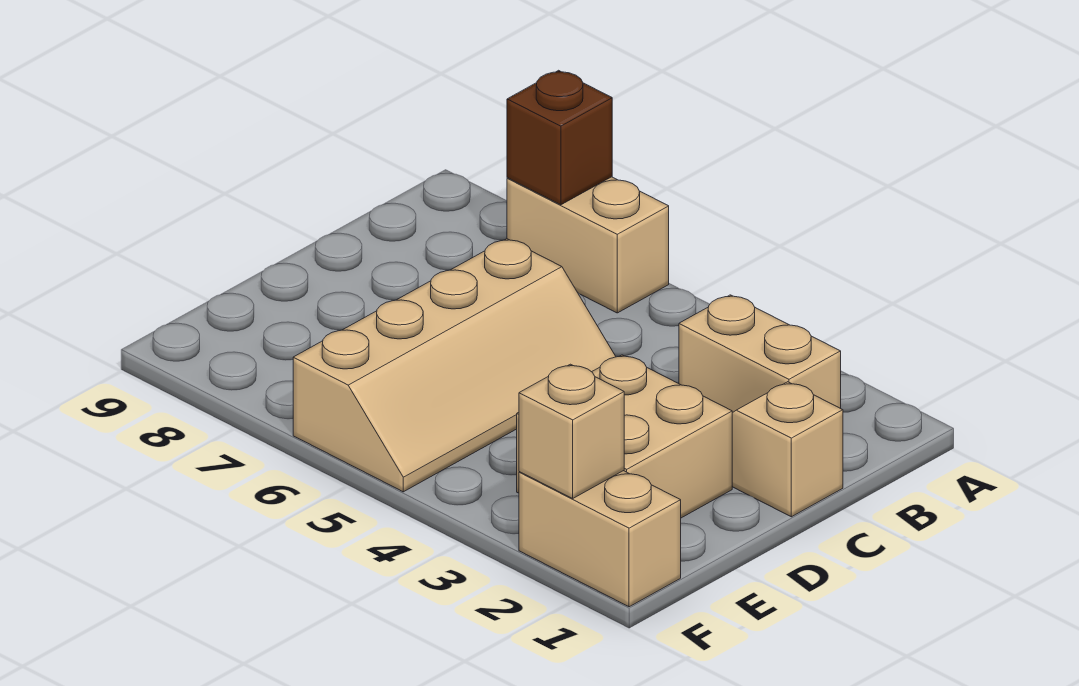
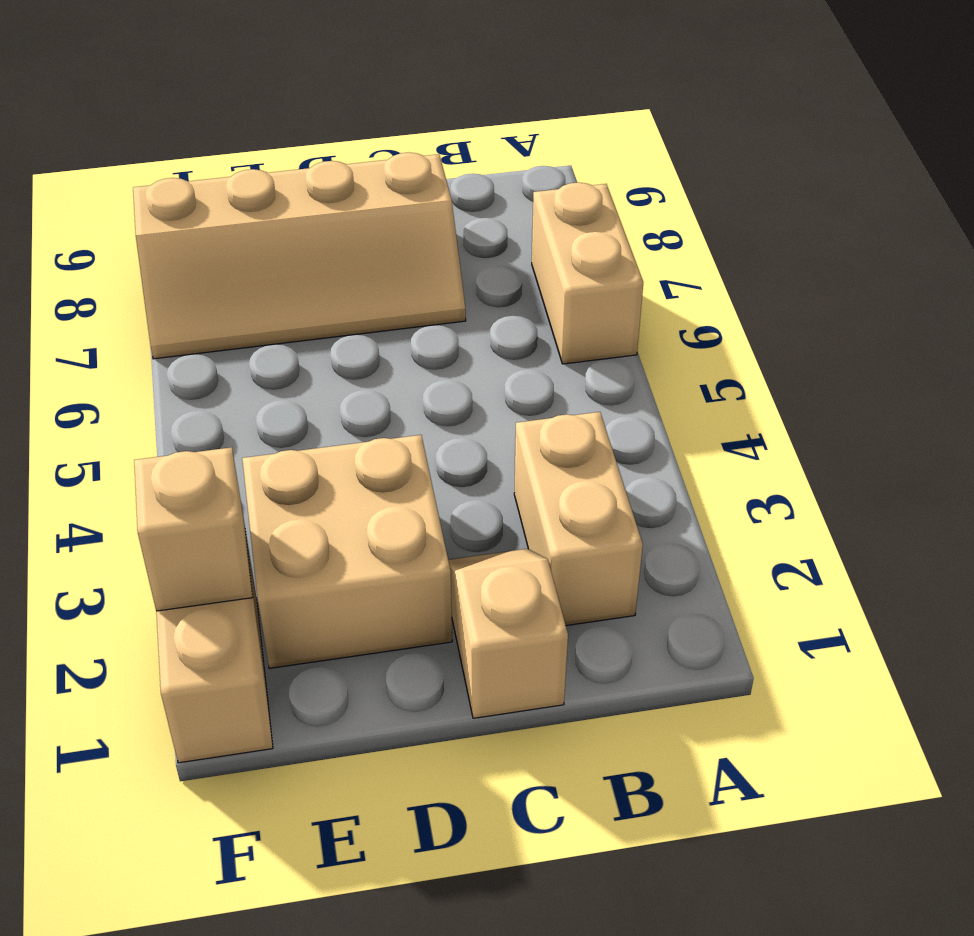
brown brick A7 level 2 -> none
tan slope C5:F6 level 1 top 6 -> tan slope C7:F8 level 1 top 8

